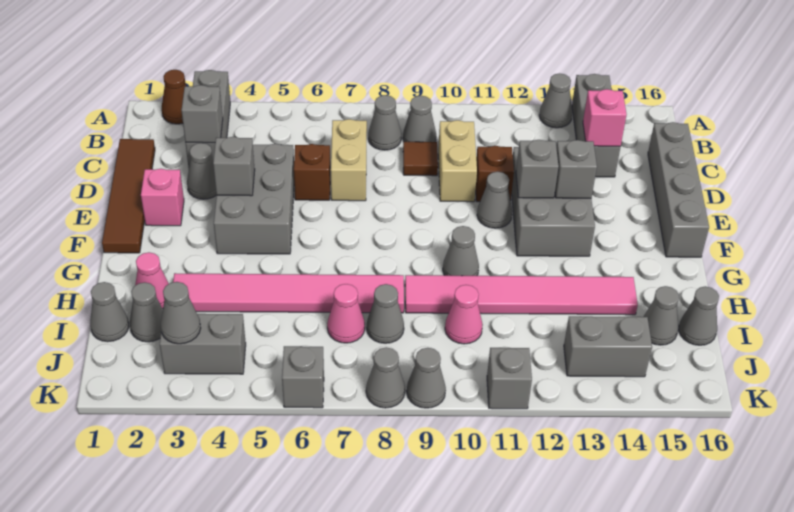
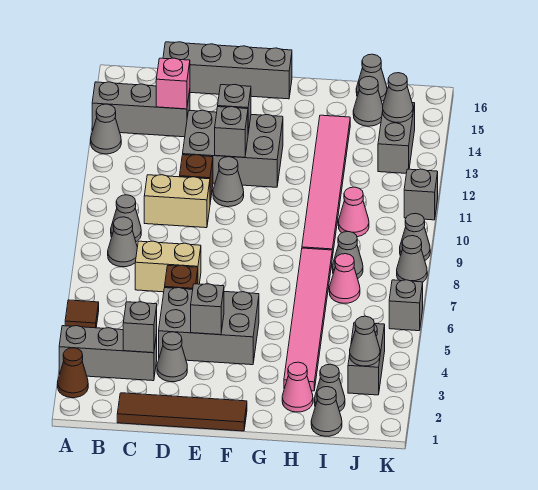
brown tile C9 level 1 -> brown tile A5 level 1
pink brick E2 level 1 -> none
grey cone G10 level 1 -> grey cone J14 level 2

